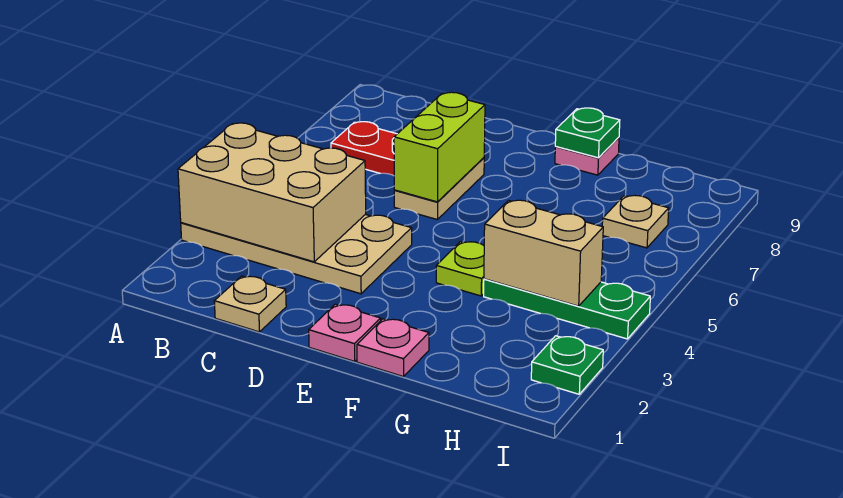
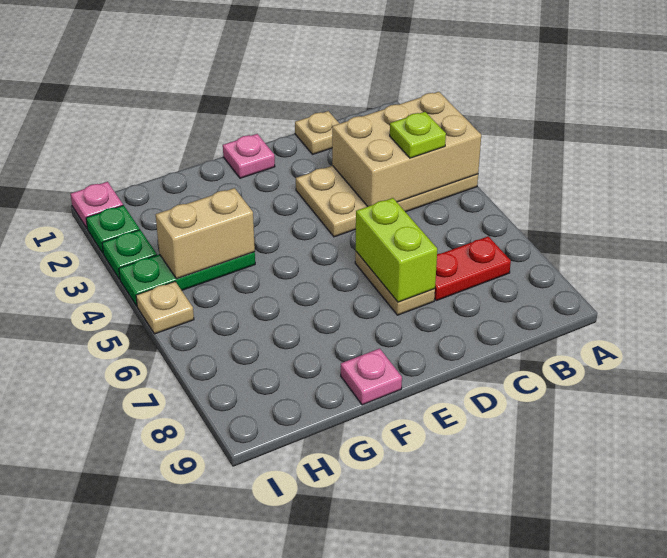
pink plate F1 level 1 -> pink plate I1 level 1
lime plate F4 level 1 -> lime plate B4 level 3
green plate F9 level 2 -> green plate I3 level 1
tan plate H7 level 1 -> tan plate I5 level 1

